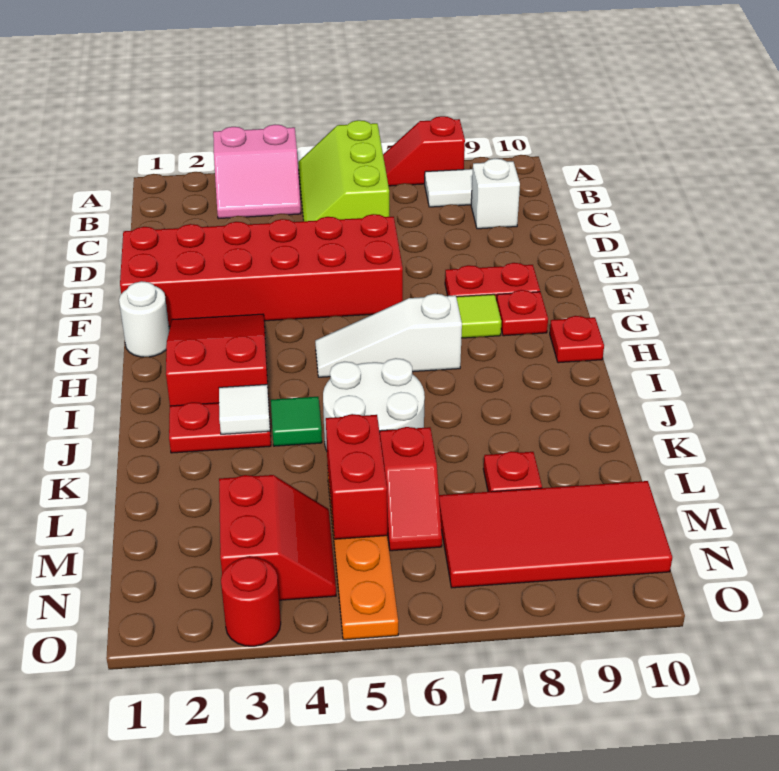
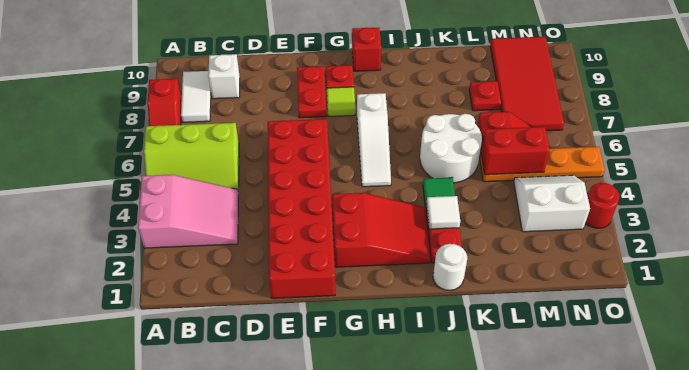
pink slope A3:B4 level 1 top A -> pink slope A3:C4 level 1 top A
white round brick G1 level 1 -> white round brick J1 level 1
red slope G2:I3 level 1 top I -> red slope G2:I3 level 1 top G
red plate H10 level 1 -> red brick H10 level 1
red slope M3:N4 level 1 top 3 -> white slope M3:N4 level 1 top 3

